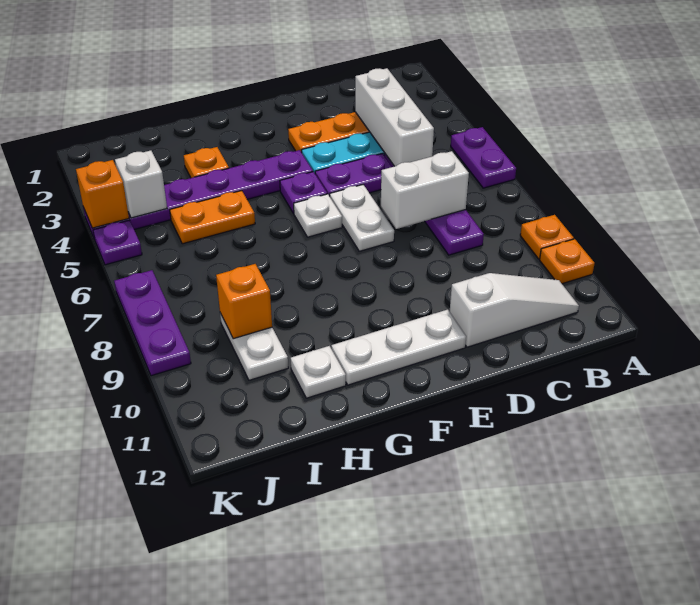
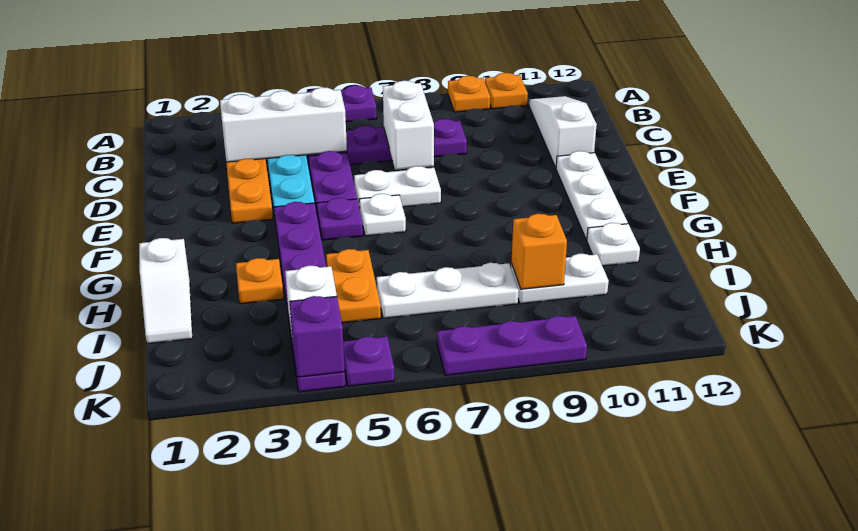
none -> white slope H1:I1 level 1 top H
none -> white plate I6:I8 level 1
orange brick K4 level 2 -> purple brick K4 level 2

